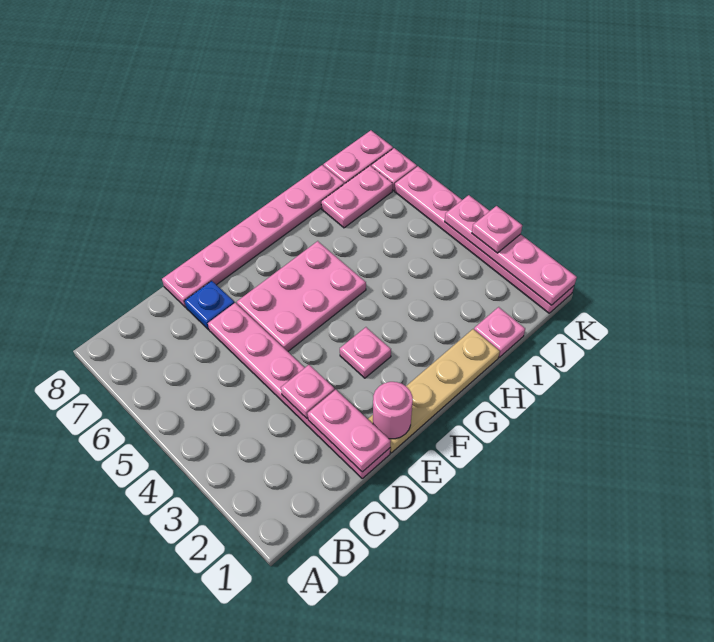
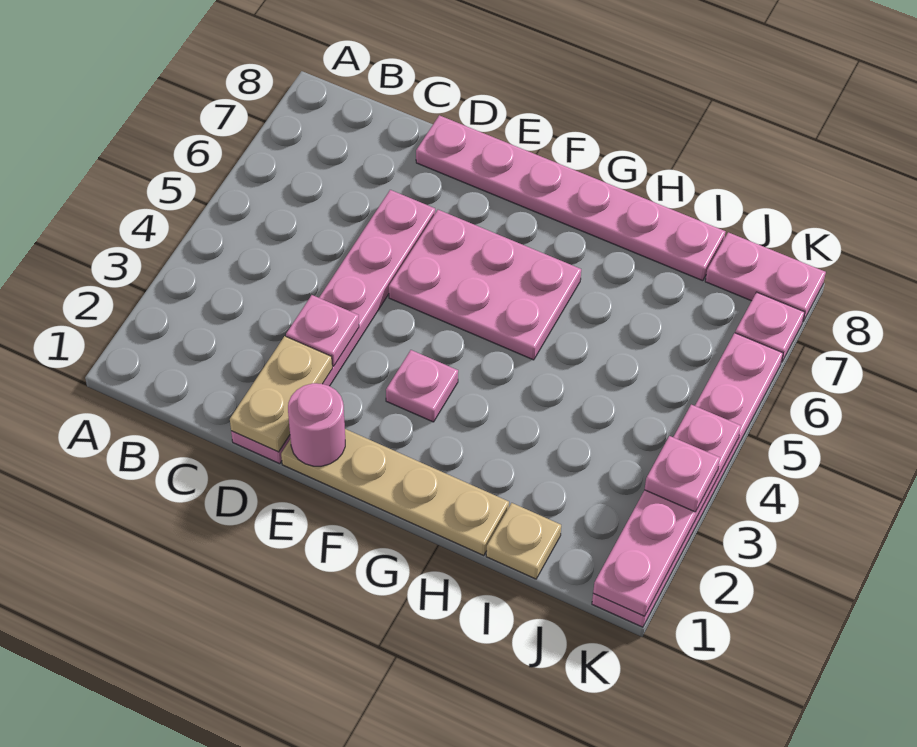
pink plate D1:D2 level 2 -> tan plate D1:D2 level 2
blue plate D7 level 1 -> none
pink plate I1 level 1 -> tan plate I1 level 1
pink plate I7:J7 level 1 -> none

